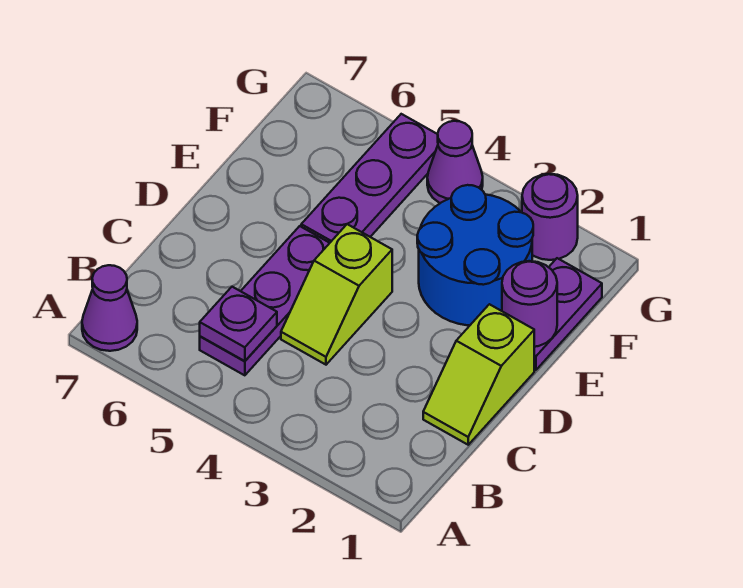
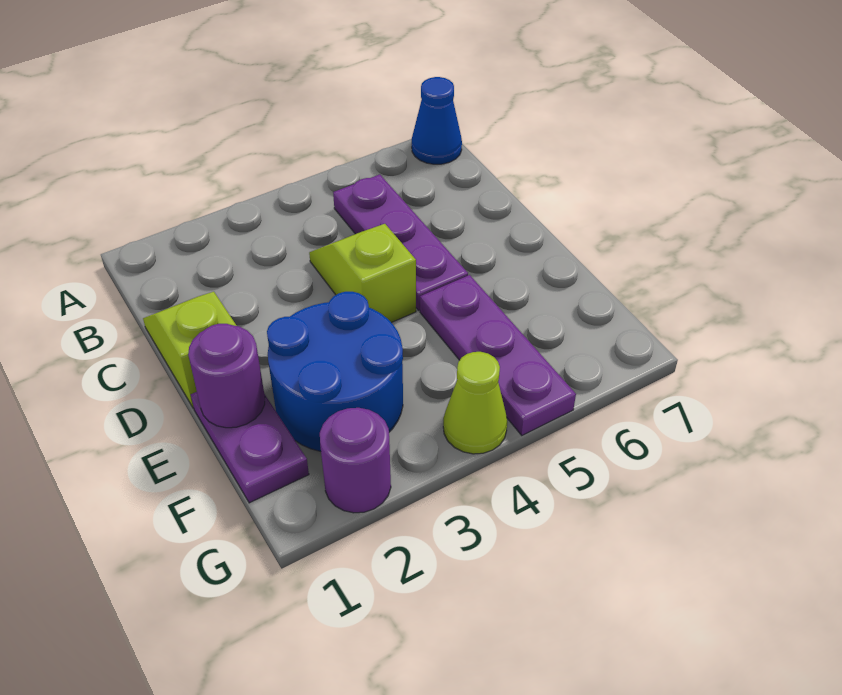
purple cone A7 level 1 -> blue cone A7 level 1
purple plate B5 level 2 -> none
purple cone G4 level 1 -> lime cone G4 level 1

